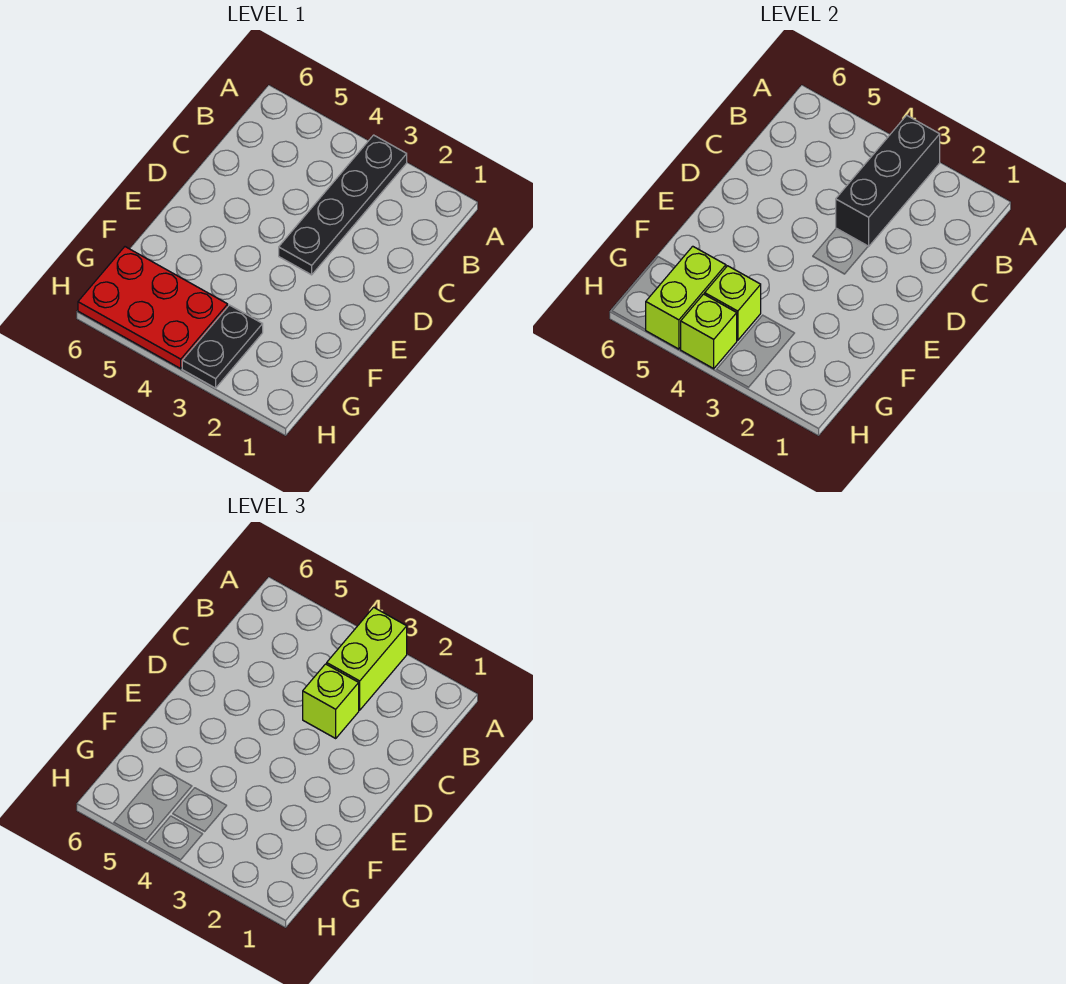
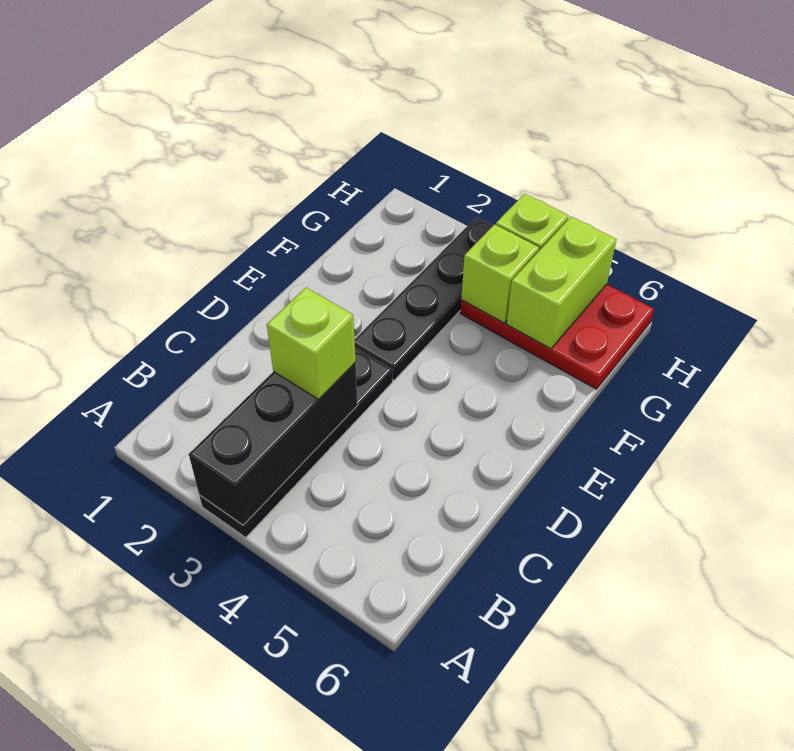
lime brick A3:B3 level 3 -> none
black plate G3:H3 level 1 -> black plate E3:H3 level 1

